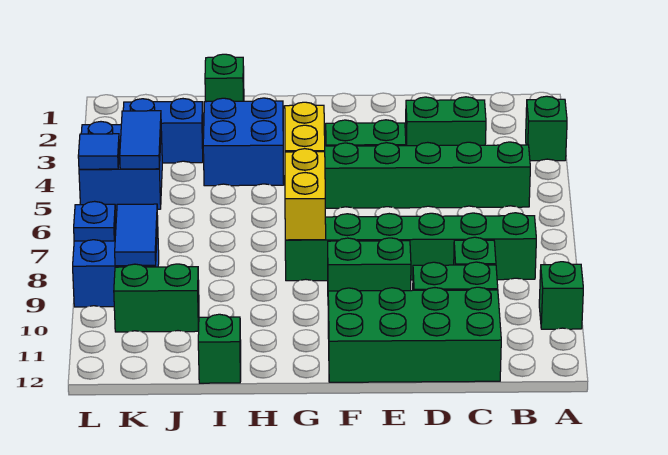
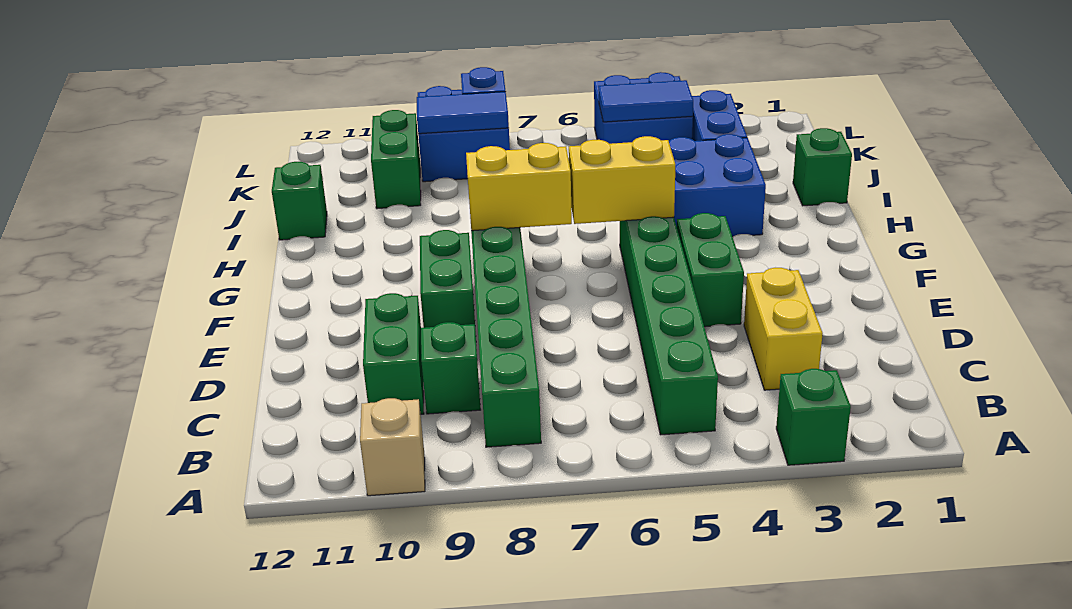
green brick A10 level 1 -> tan brick A10 level 1
green brick C3:D3 level 1 -> yellow brick C3:D3 level 1
green brick C11:F12 level 1 -> none
blue tile L5 level 2 -> none

